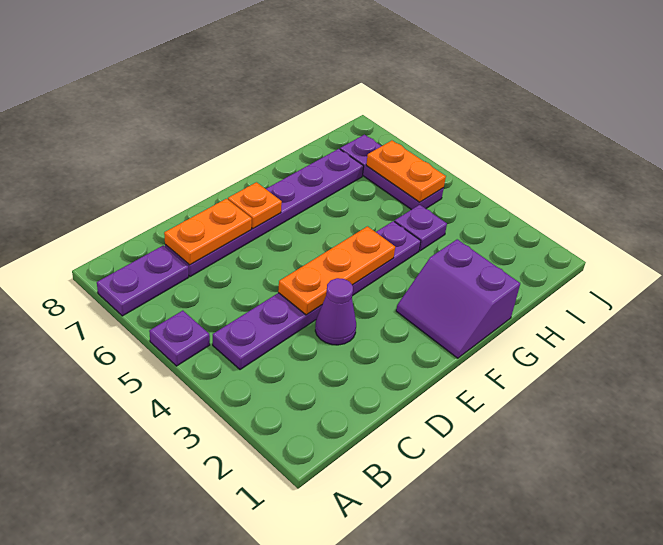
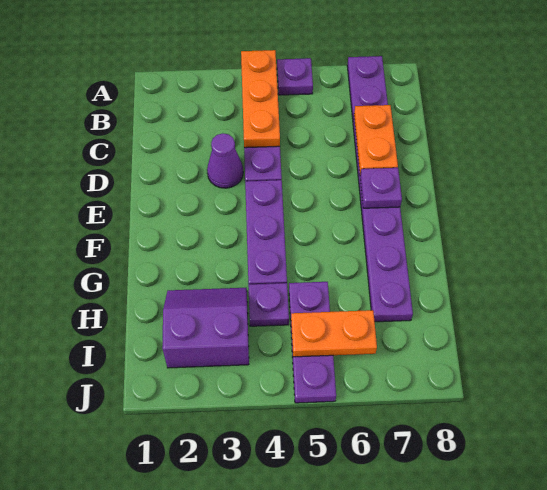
orange plate D4:F4 level 2 -> orange plate A4:C4 level 2
orange plate E7 level 2 -> purple plate E7 level 2
purple slope F1:G2 level 1 top G -> purple slope H2:I3 level 1 top I
purple plate I5:I7 level 1 -> purple plate H5:J5 level 1

